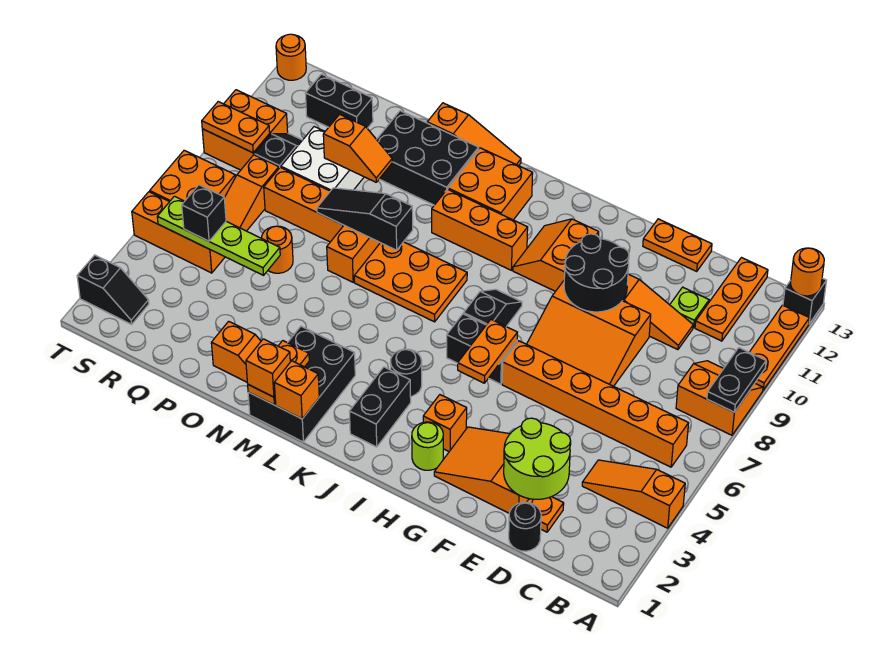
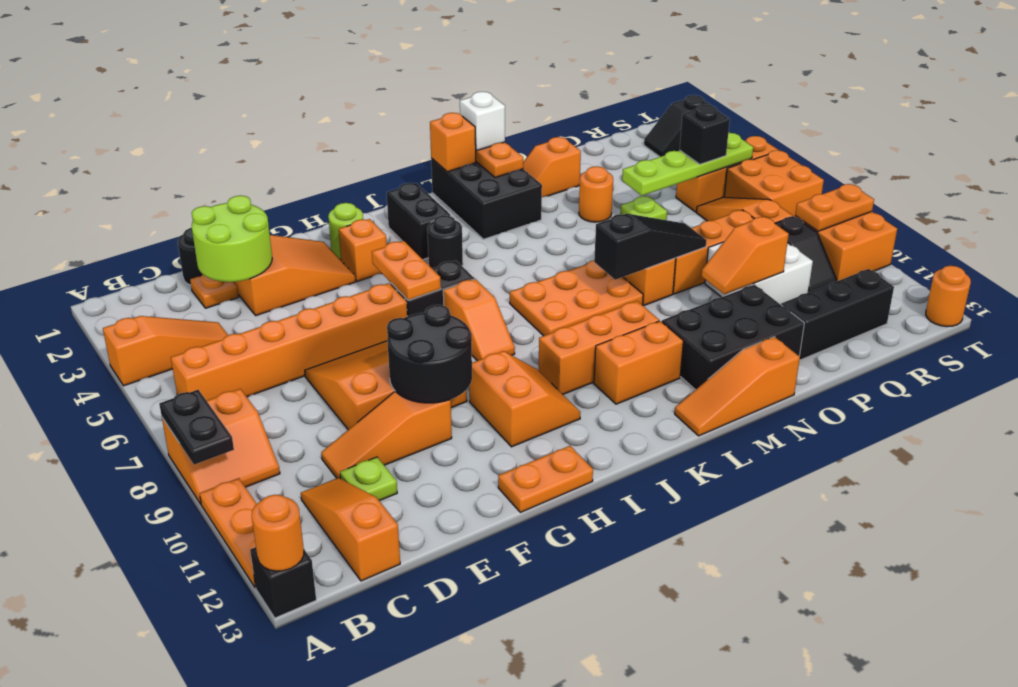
orange plate C11:C13 level 1 -> orange slope C11:C13 level 1 top 13
orange plate E13:F13 level 1 -> orange plate G13:H13 level 1
black slope I7:I8 level 1 top 7 -> orange slope I7:I8 level 1 top 7
orange brick K11:L12 level 1 -> orange brick K11:L11 level 1
orange brick M1 level 3 -> white brick M1 level 3
none -> lime plate P5 level 1
orange round brick P6 level 1 -> orange round brick O4 level 1
black brick Q12:R12 level 1 -> black brick P12:R12 level 1

